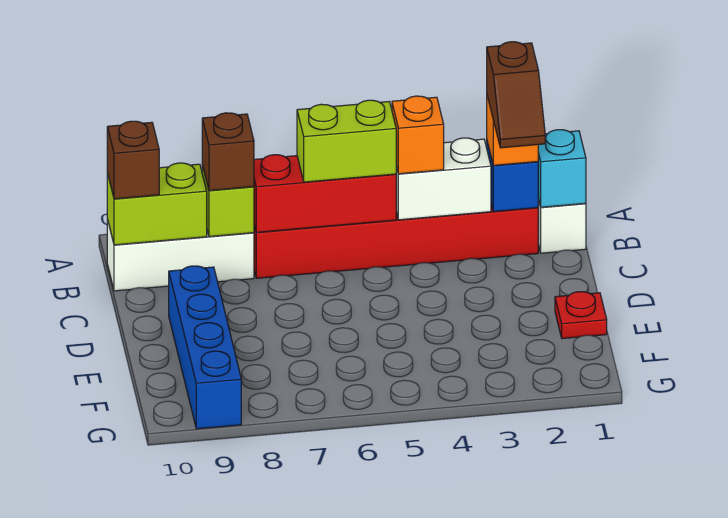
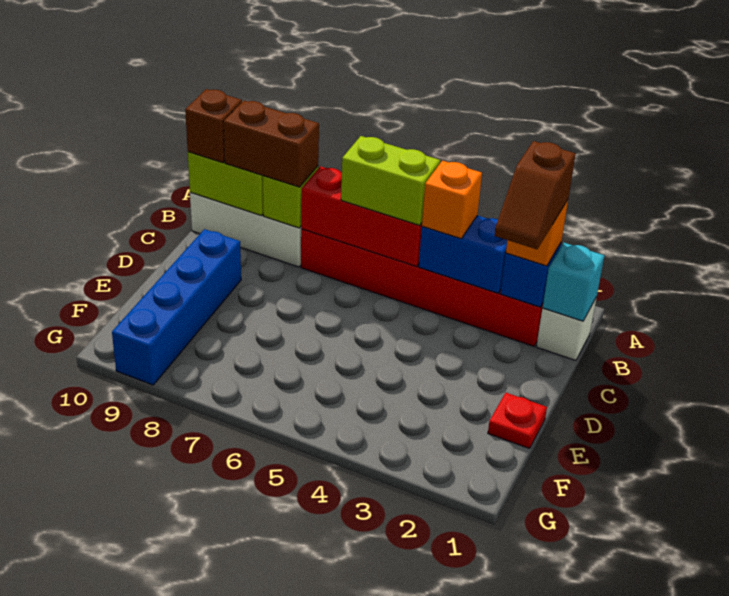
white brick B3:B4 level 2 -> blue brick B3:B4 level 2
brown brick B8 level 3 -> brown brick B8:B9 level 3

